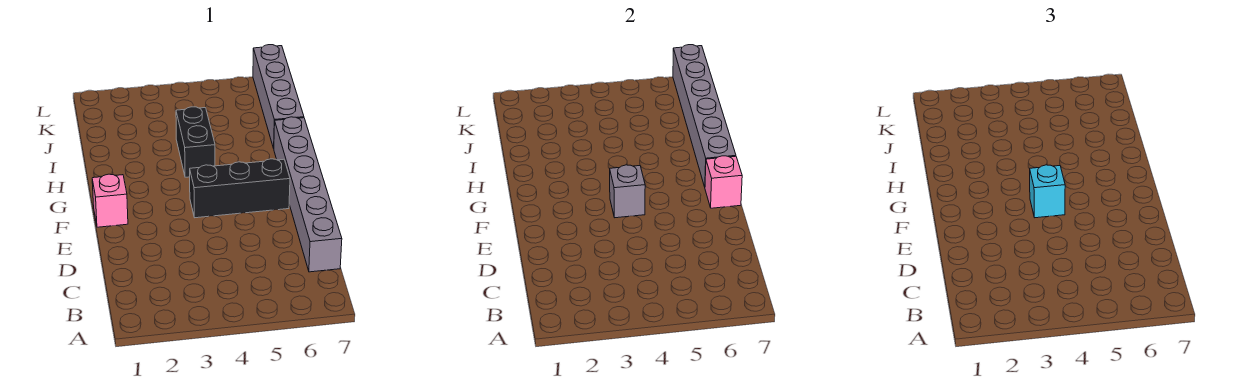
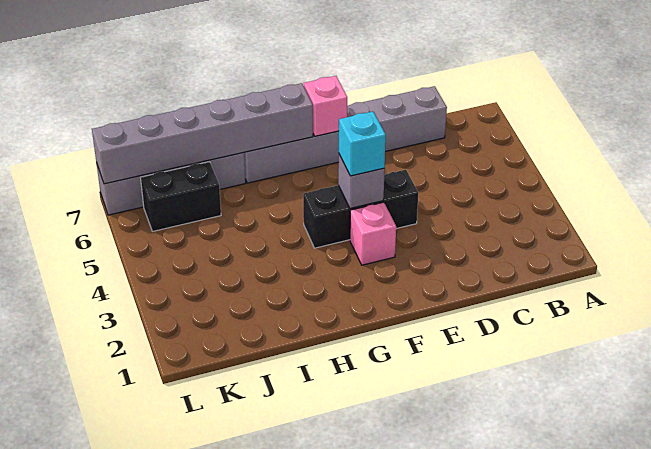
pink brick F1 level 1 -> pink brick F3 level 1
black brick F4:F6 level 1 -> black brick E4:G4 level 1
black brick H4:I4 level 1 -> black brick J6:K6 level 1

